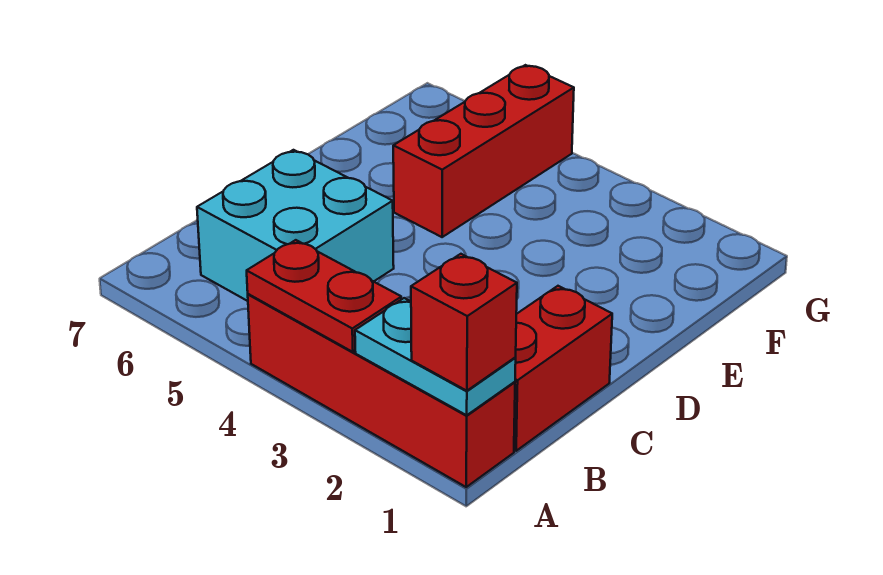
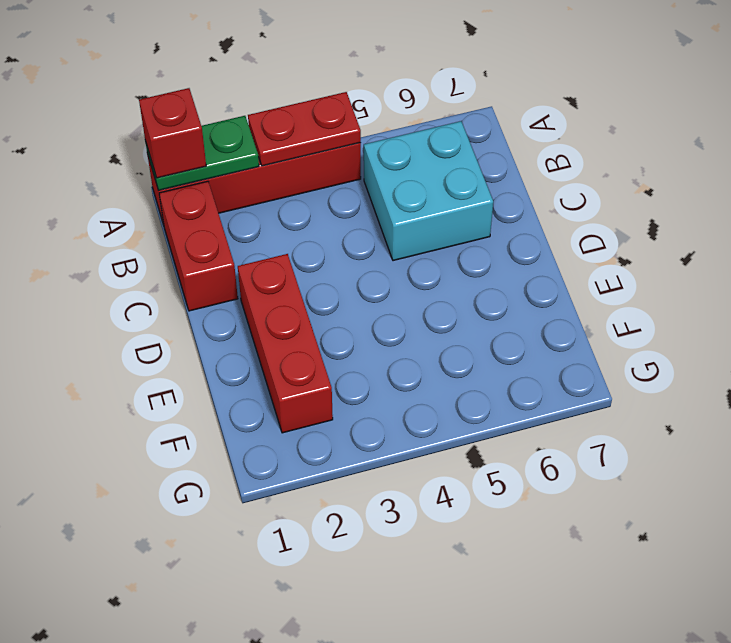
cyan plate A1:A2 level 2 -> green plate A1:A2 level 2
red brick E5:G5 level 1 -> red brick D2:F2 level 1

